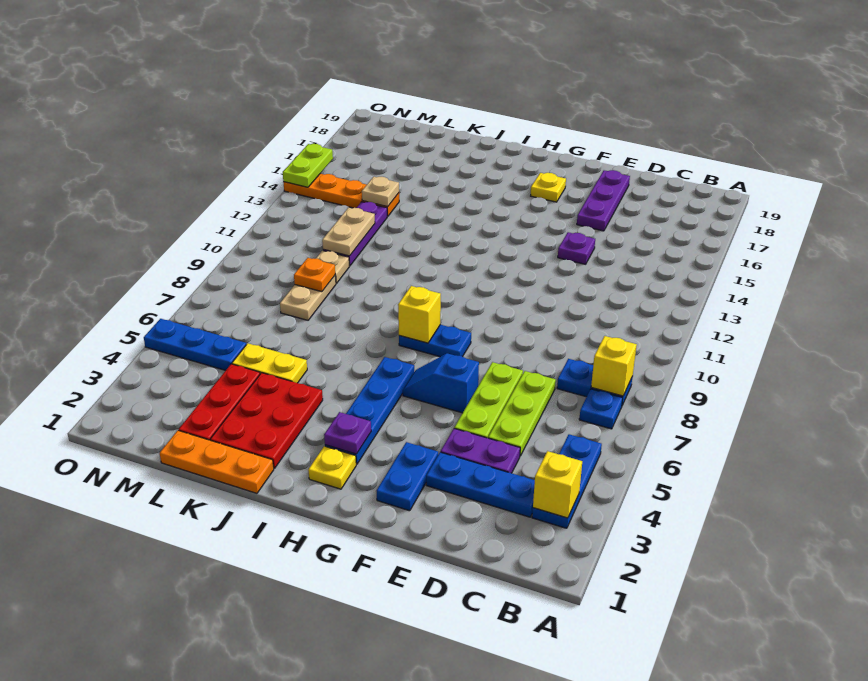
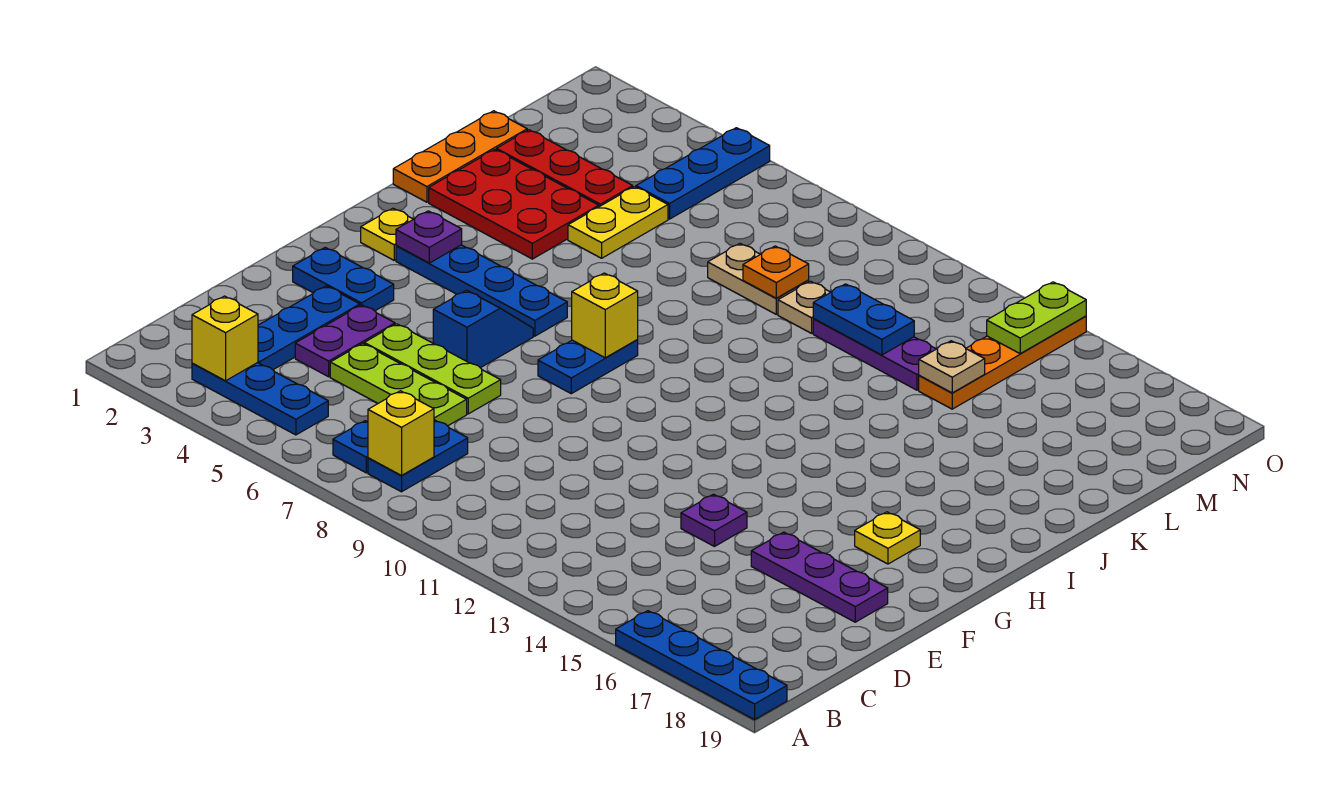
none -> blue plate A16:A19 level 1
tan plate L11:L12 level 2 -> blue plate L11:L12 level 2
lime plate O14:O15 level 2 -> lime plate N14:O14 level 2

